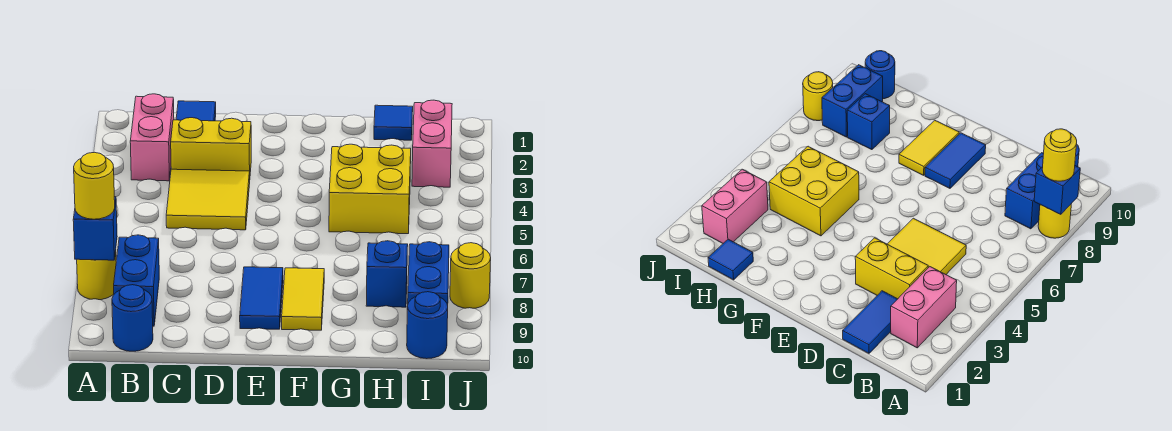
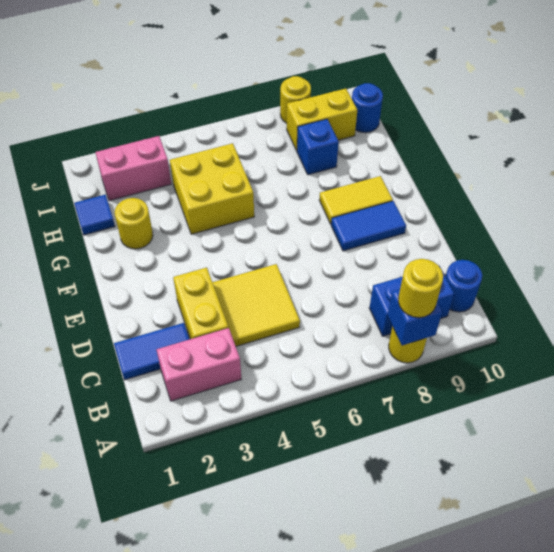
none -> yellow round brick G2 level 1
blue brick I8:I9 level 1 -> yellow brick I8:I9 level 1

